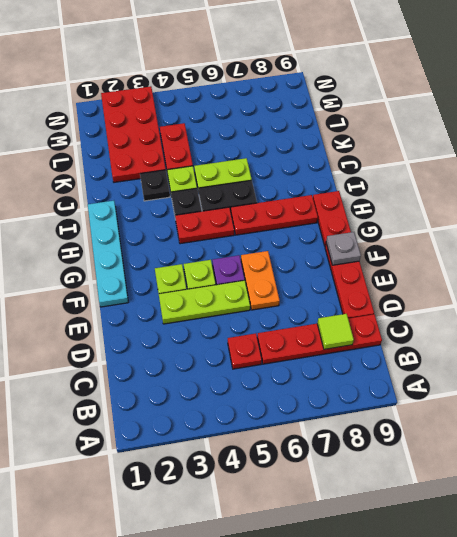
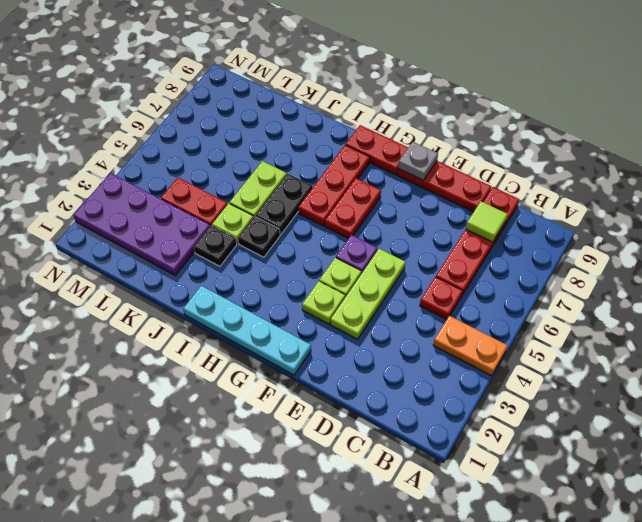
orange plate E6:F6 level 1 -> orange plate A4:B4 level 1
red plate H4:H5 level 1 -> red plate G6:G7 level 1
red plate K2:N3 level 1 -> purple plate K2:N3 level 1

